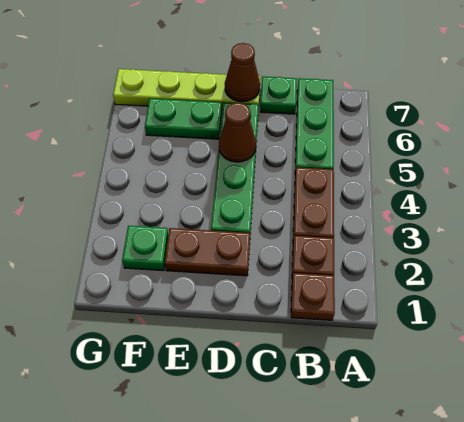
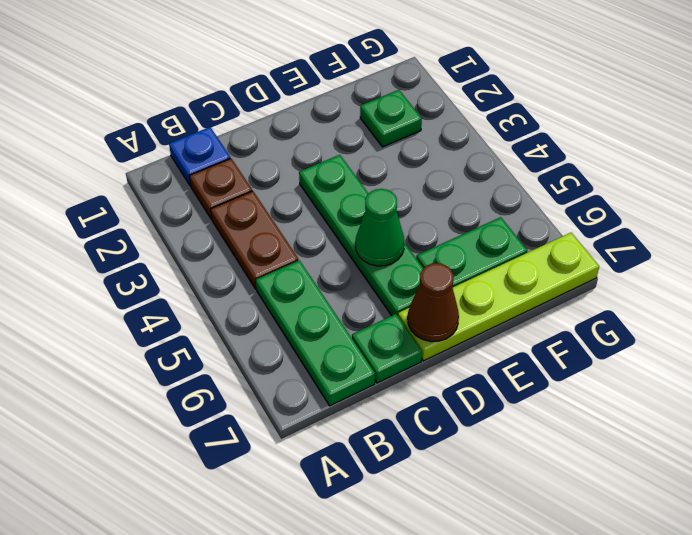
brown plate B1 level 1 -> blue plate B1 level 1
brown plate D2:E2 level 1 -> none
brown cone D5 level 2 -> green cone D5 level 2

